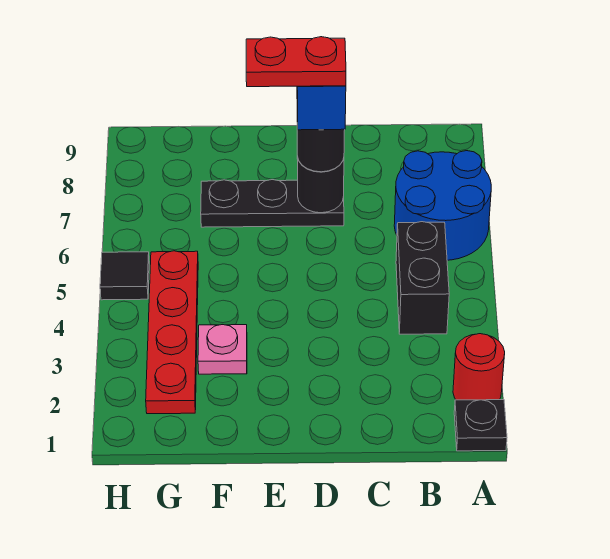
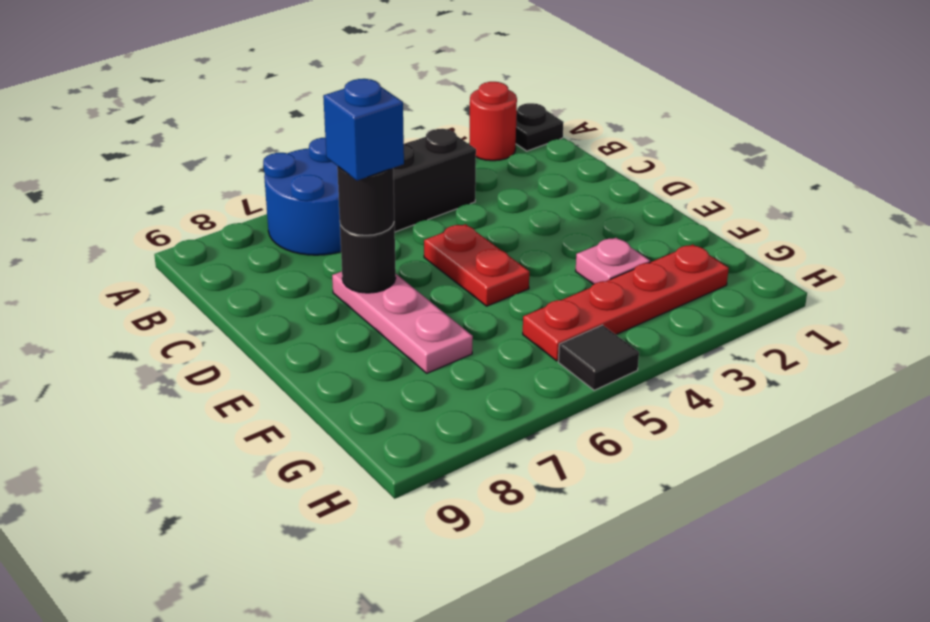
black plate D7:F7 level 1 -> pink plate D7:F7 level 1
red plate D7:E7 level 5 -> red plate D5:E5 level 1

